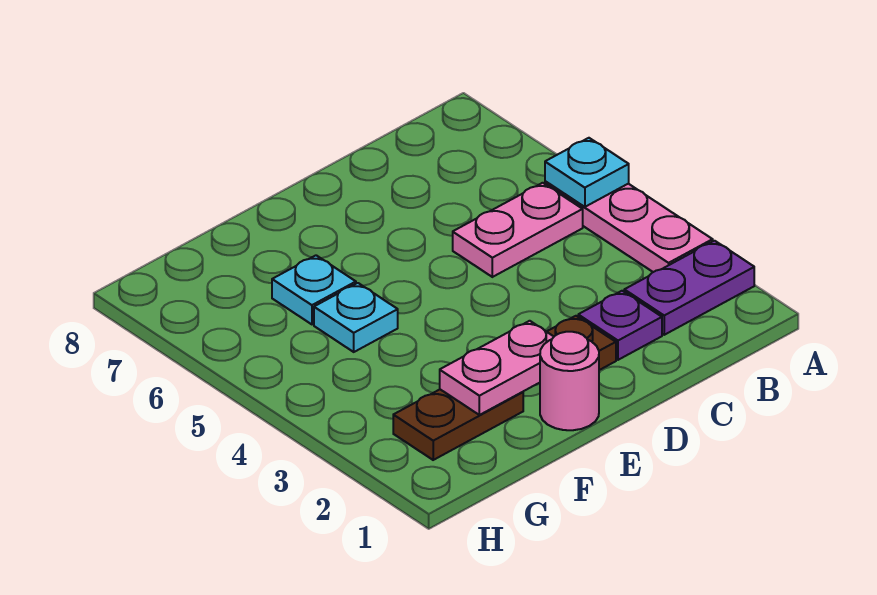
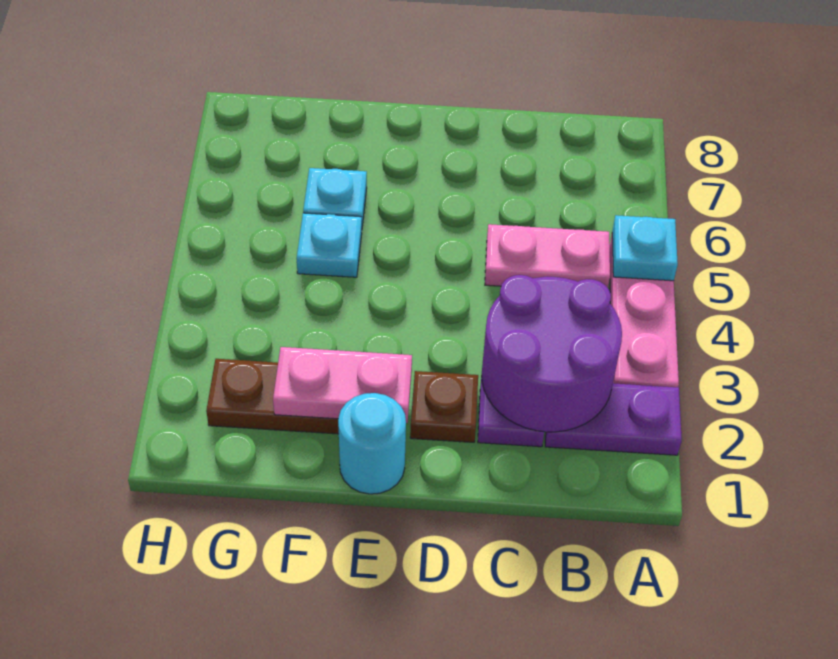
none -> purple round brick B2:C3 level 2
pink round brick E1 level 1 -> cyan round brick E1 level 1

